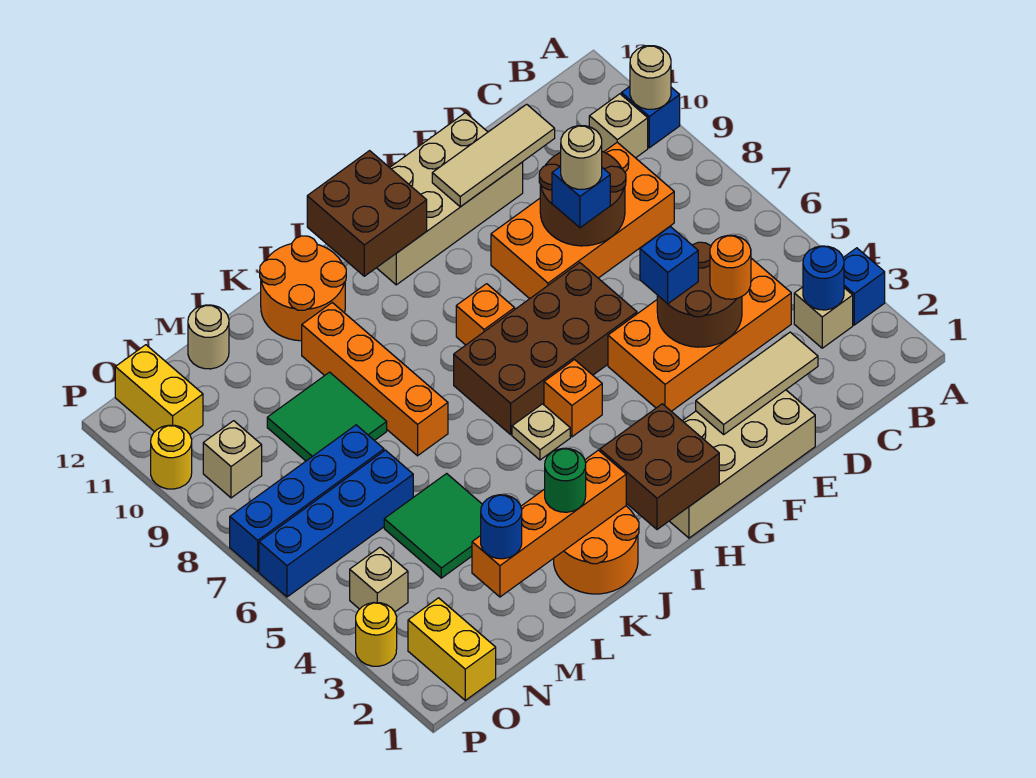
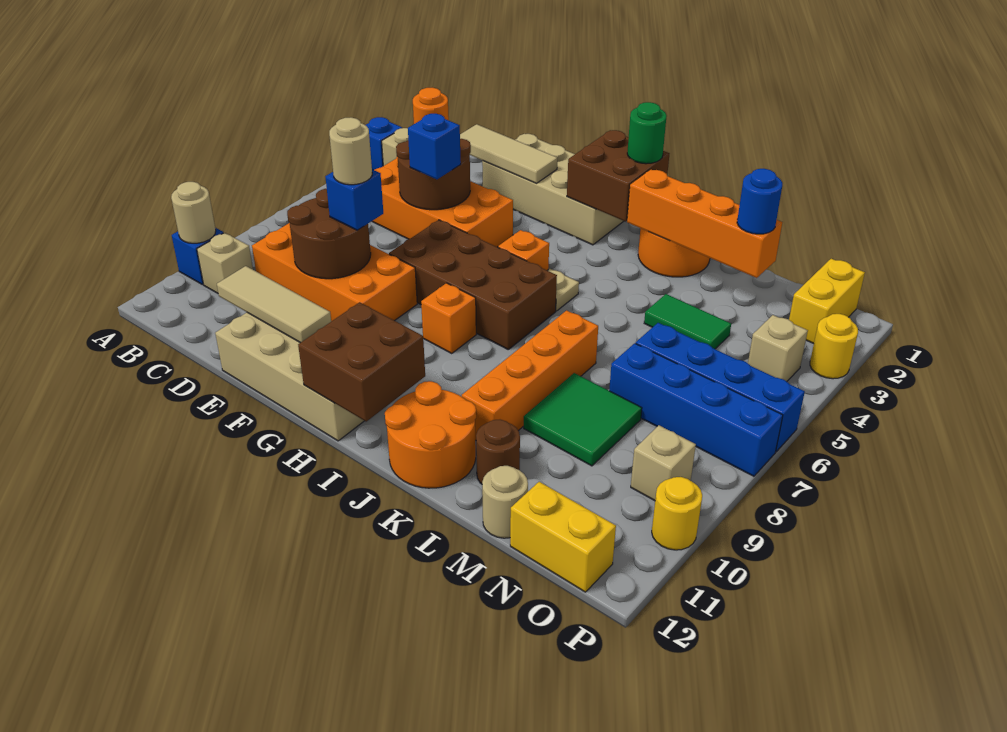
blue round brick B3 level 2 -> none
green round brick K2 level 3 -> green round brick I1 level 3
green tile L4:M5 level 1 -> green tile L4:M4 level 1
none -> brown round brick L11 level 1
yellow brick O11:O12 level 1 -> yellow brick N12:O12 level 1

